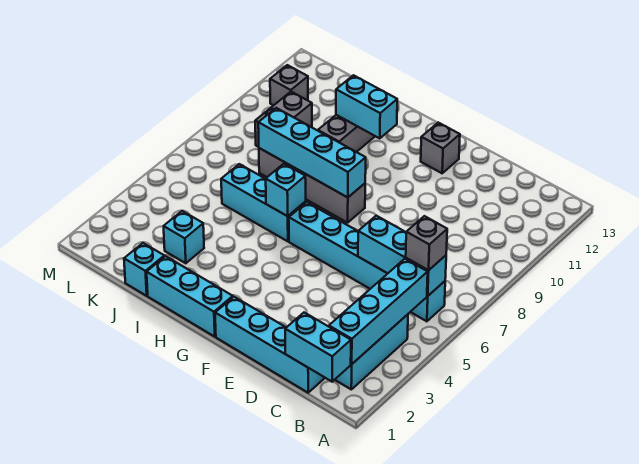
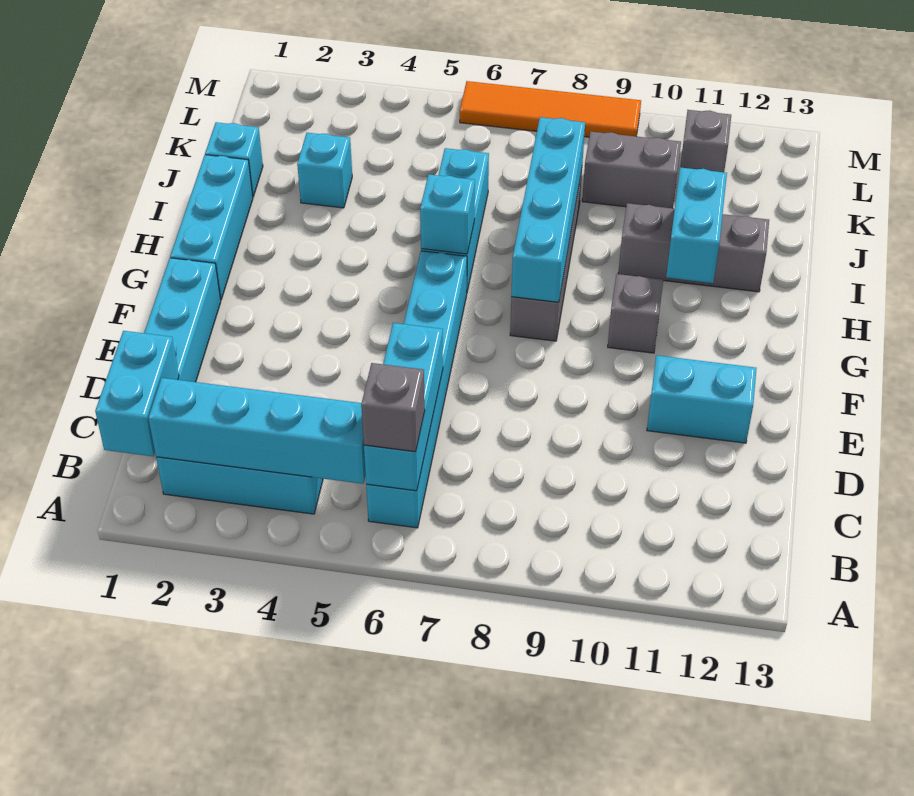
none -> cyan brick E11:E12 level 1
grey brick F12 level 1 -> grey brick G10 level 1
none -> orange tile M6:M9 level 1

